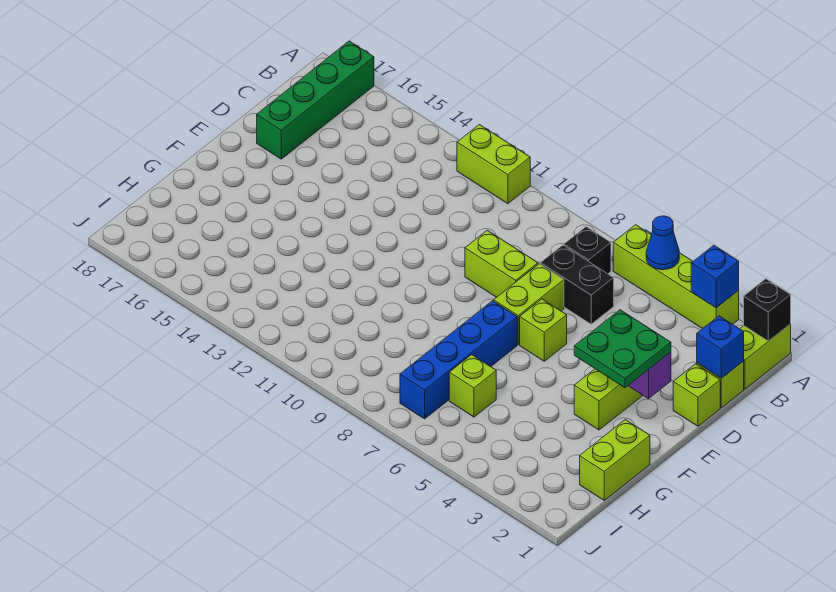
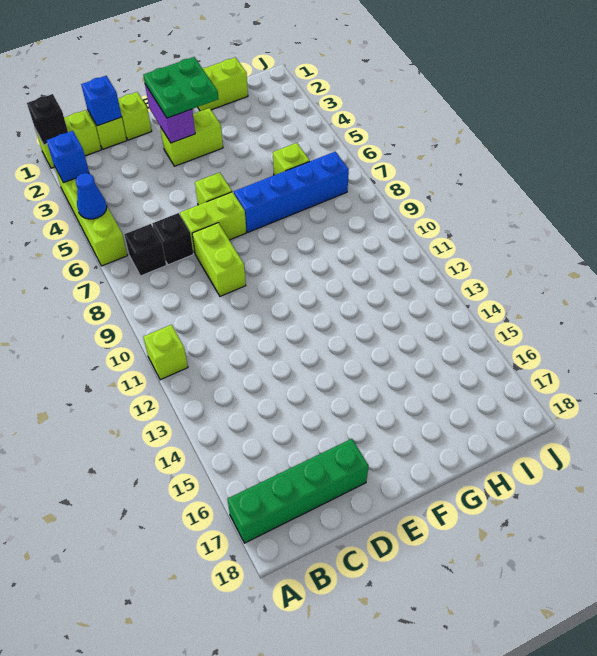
lime brick A11:A12 level 1 -> lime brick A11 level 1
black brick C6:C7 level 1 -> black brick C7 level 1

